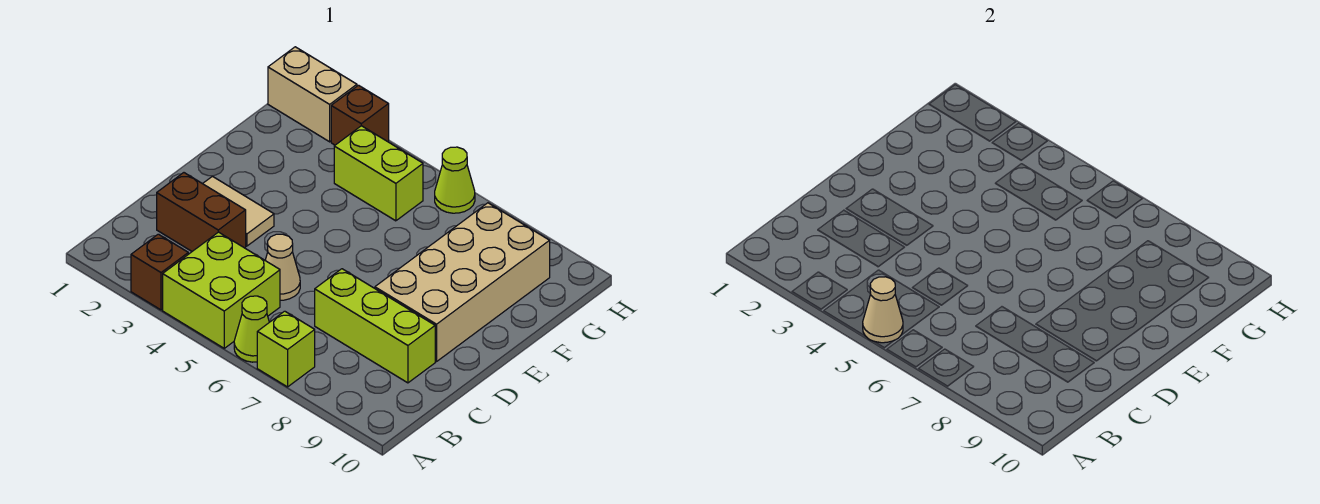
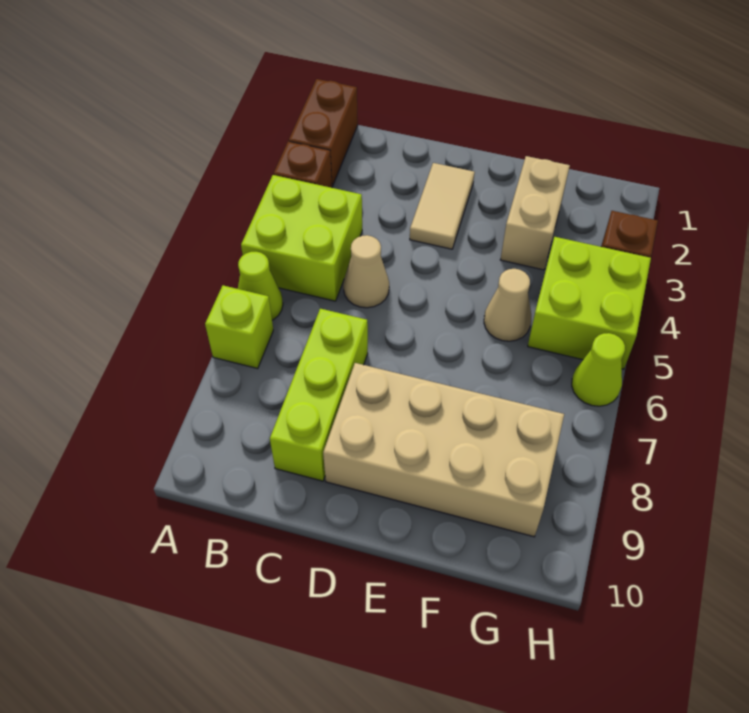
tan cone A5 level 2 -> tan cone F5 level 1
brown brick C2:C3 level 1 -> brown brick A1:A2 level 1
lime brick G4:G5 level 1 -> lime brick G4:H5 level 1
tan brick H1:H2 level 1 -> tan brick F2:F3 level 1

